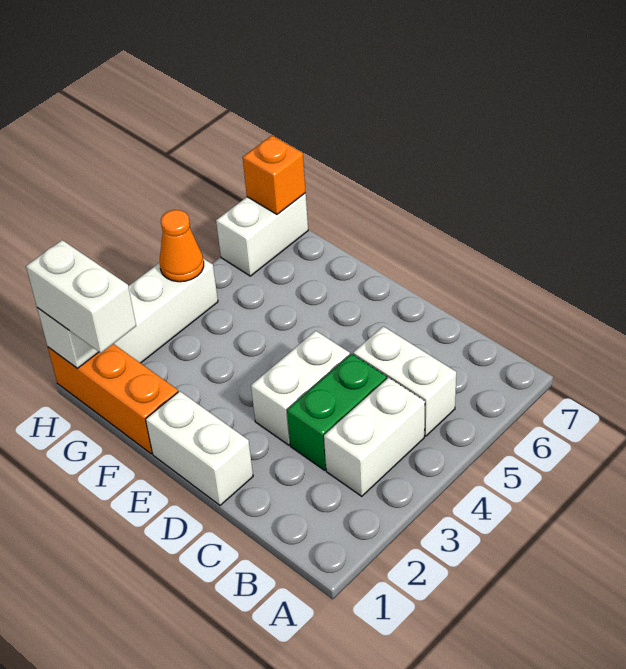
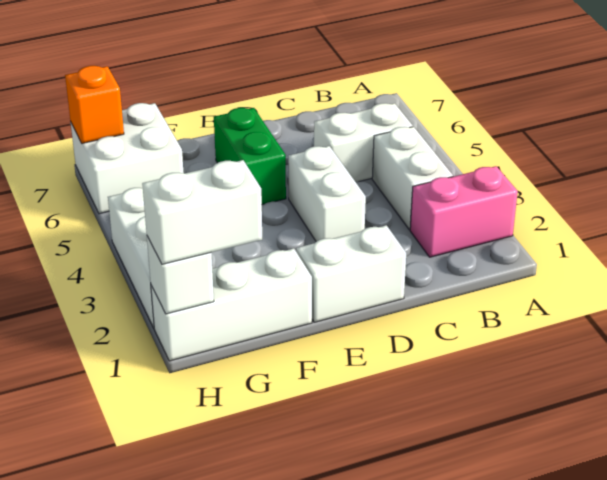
none -> pink brick A2:B2 level 1
green brick C3:C4 level 1 -> green brick E5:E6 level 1
orange brick F1:H1 level 1 -> white brick F1:H1 level 1
orange cone H4 level 2 -> none
white brick H6:H7 level 1 -> white brick G6:H7 level 1

